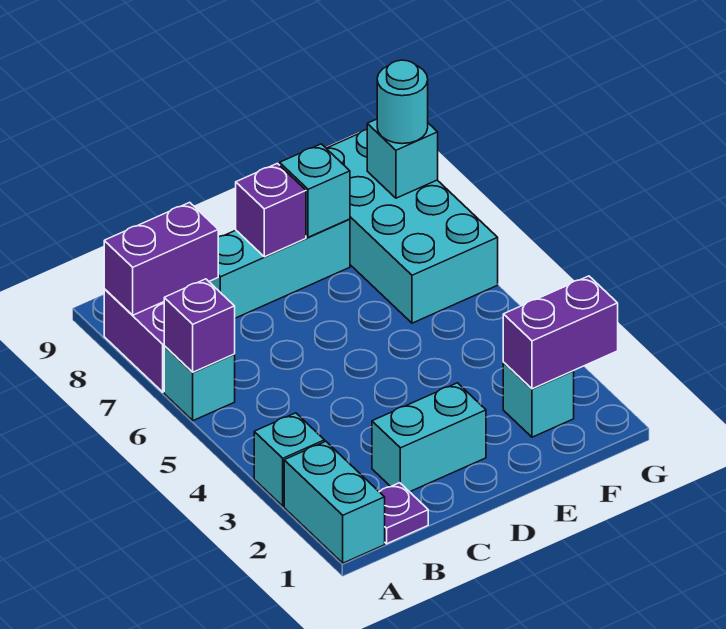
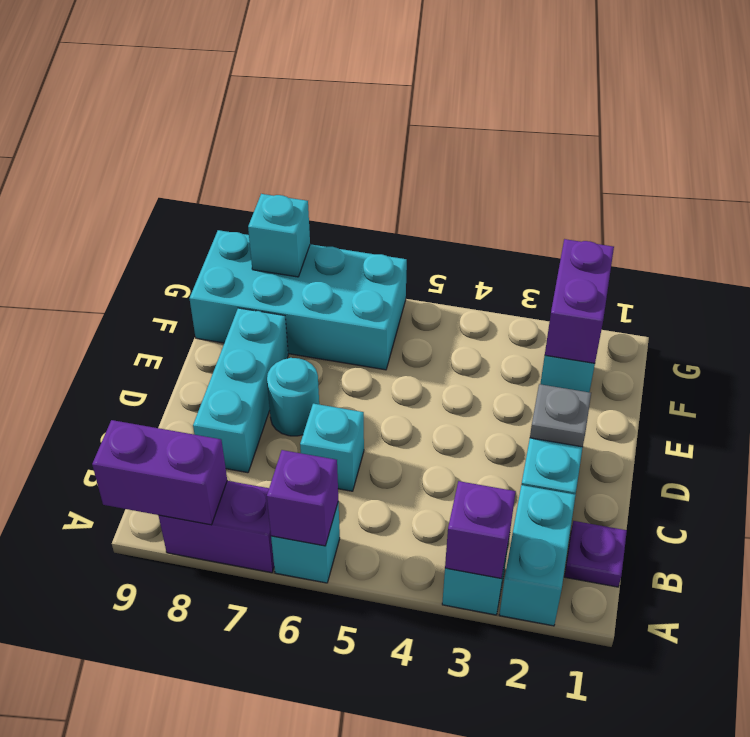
cyan brick A1:A2 level 1 -> cyan brick A2:B2 level 1
purple brick A8:B8 level 2 -> purple brick A8:A9 level 2
none -> grey plate D2 level 2
purple brick D8 level 2 -> purple brick A3 level 2
cyan brick E8 level 2 -> cyan brick C6 level 1
cyan round brick G8 level 3 -> cyan round brick D7 level 1

